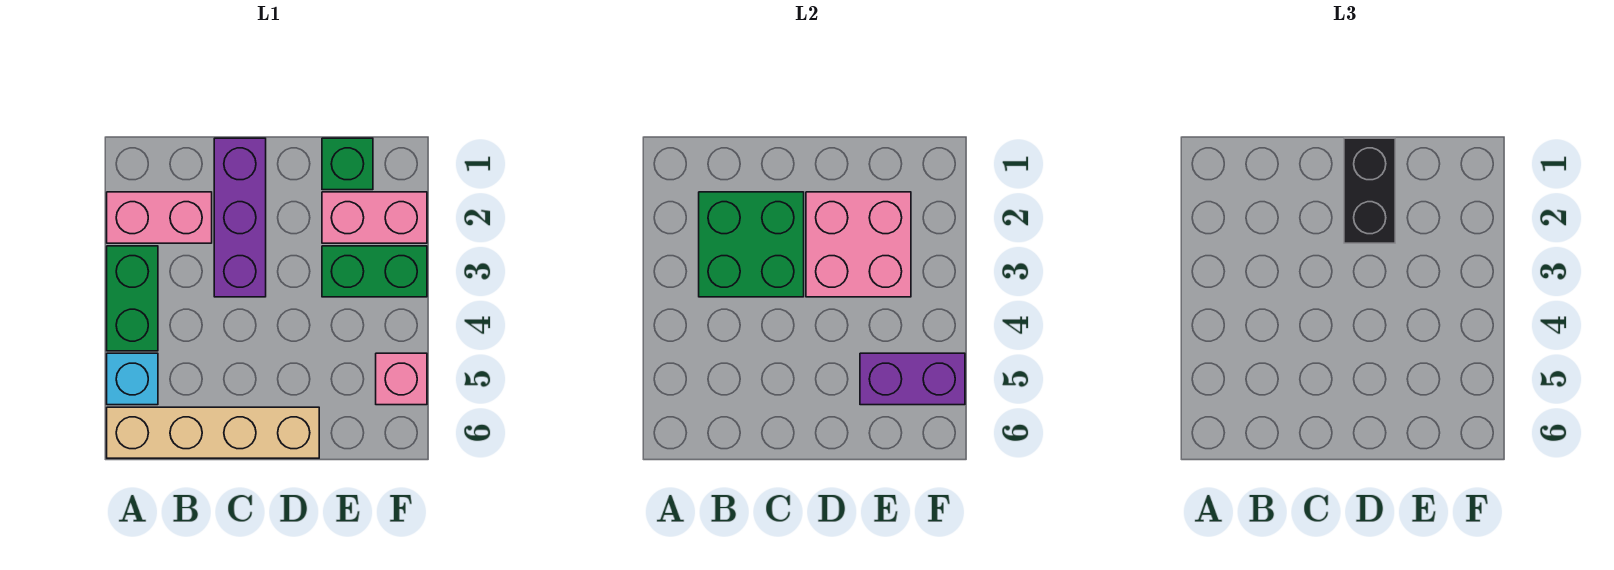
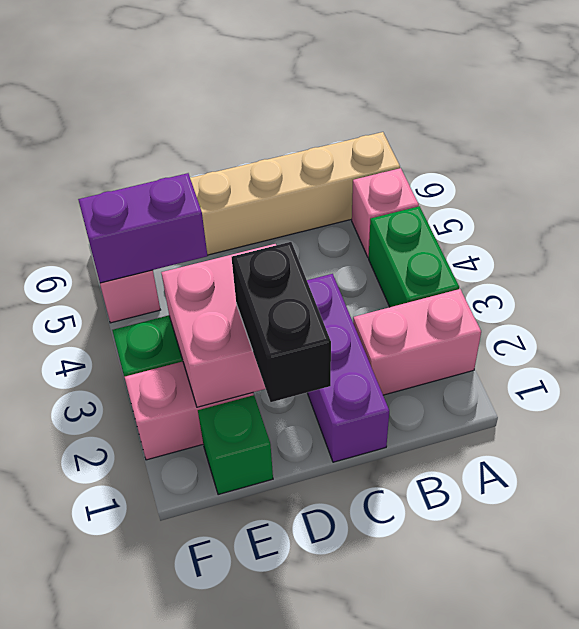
cyan brick A5 level 1 -> pink brick A5 level 1
green brick B2:C3 level 2 -> none

